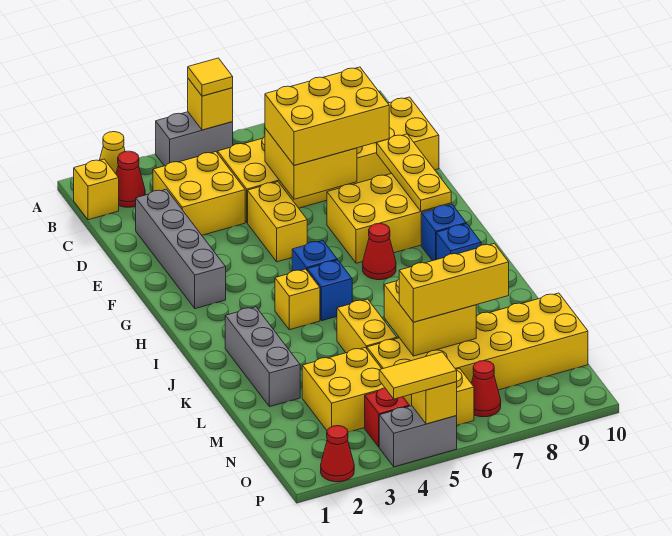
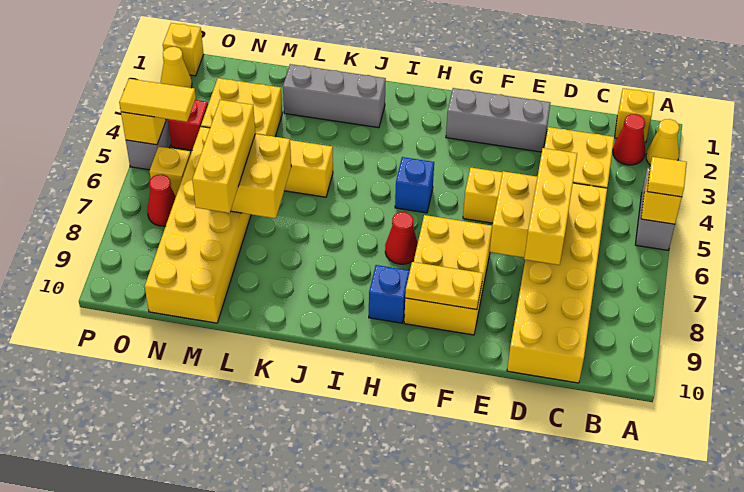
grey brick D2:G2 level 1 -> grey brick E2:G2 level 1
yellow brick D6:E8 level 3 -> yellow brick D6:D8 level 3
yellow plate E9:G9 level 2 -> yellow plate F9:G9 level 2
yellow brick I4 level 1 -> yellow brick P1 level 1
blue brick I5 level 1 -> none
blue brick I9 level 1 -> none
red cone P2 level 1 -> yellow cone P2 level 1
yellow tile P4:P5 level 3 -> yellow tile O5:P5 level 3

